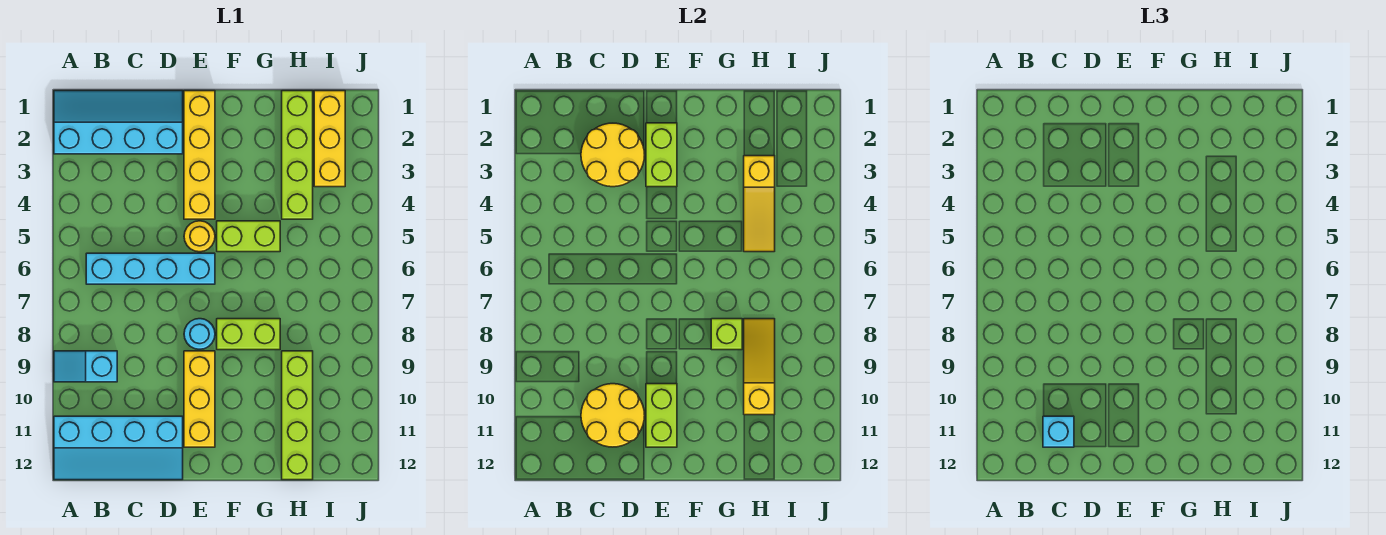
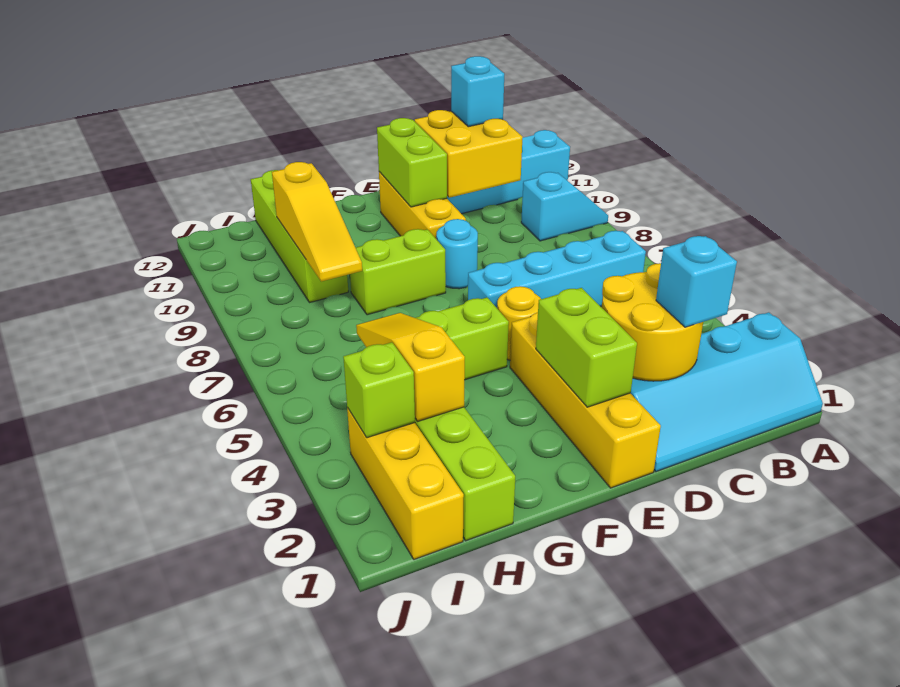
none -> cyan brick C2 level 3
yellow round brick C10:D11 level 2 -> yellow brick C10:D11 level 2
lime brick G8 level 2 -> lime brick I3 level 2

